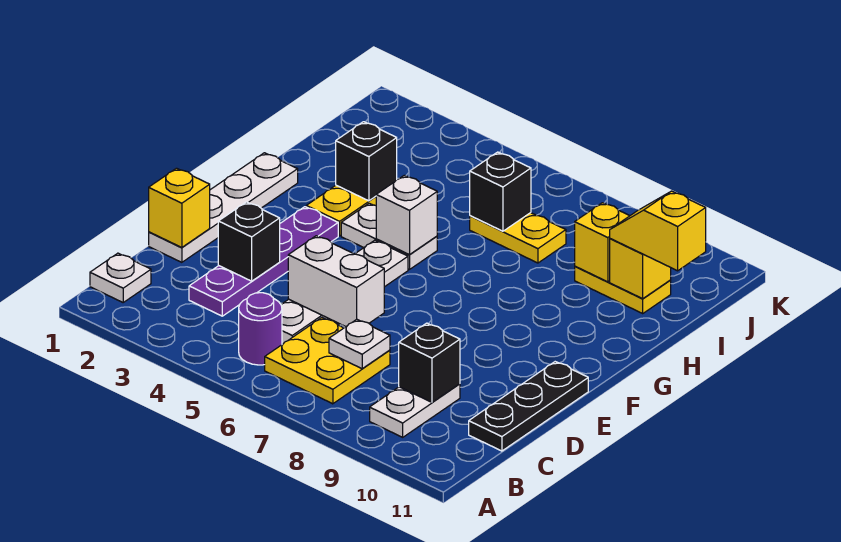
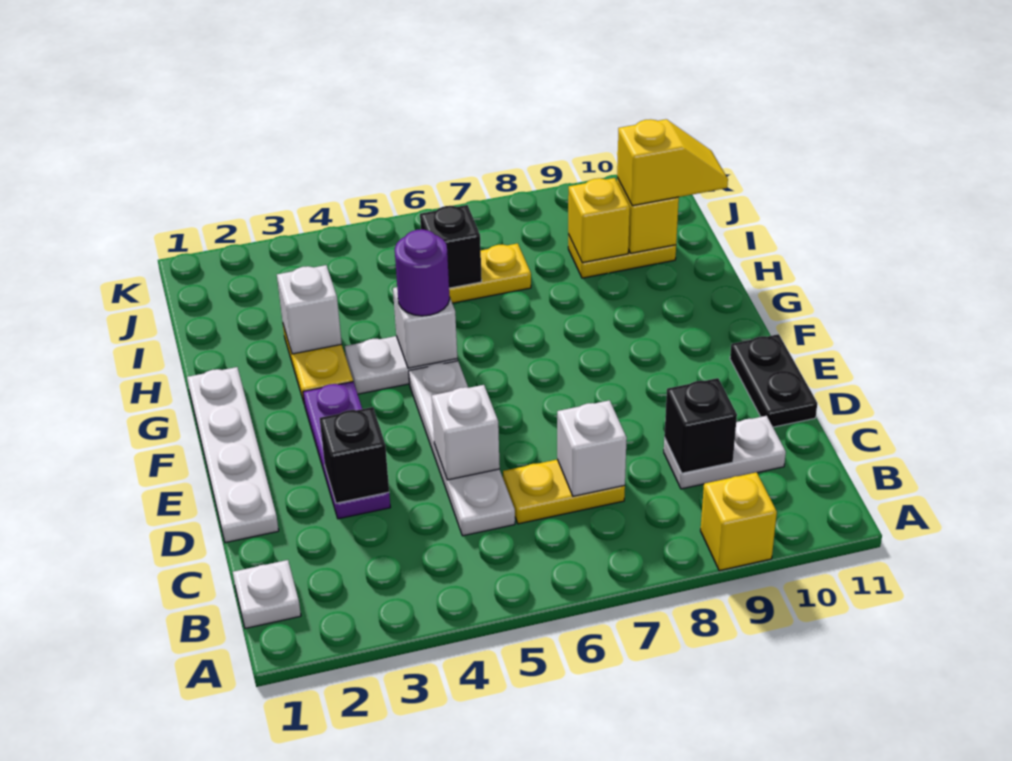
purple round brick B5 level 1 -> purple round brick G5 level 3
yellow plate B6:C7 level 1 -> yellow plate C6:C7 level 1
white plate B9:C9 level 1 -> white plate C9:C10 level 1
purple plate C3:F3 level 1 -> purple plate D3:F3 level 1
white plate C7 level 2 -> white brick C7 level 2
black plate C11:E11 level 1 -> black plate D11:E11 level 1
yellow brick D1 level 2 -> yellow brick A9 level 1
white brick D5:D6 level 2 -> white brick D5 level 2
black brick H3 level 2 -> white brick H3 level 2
yellow slope I10:I11 level 3 top 11 -> yellow slope I10:I11 level 3 top 10

